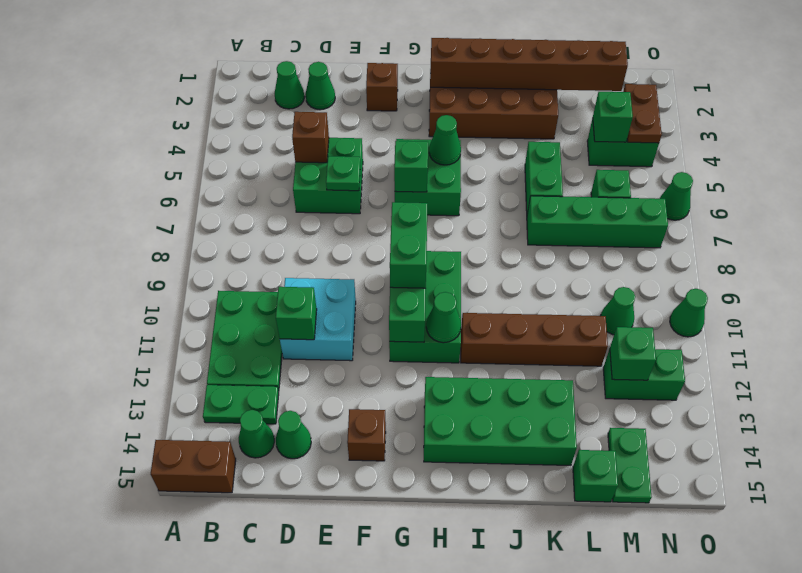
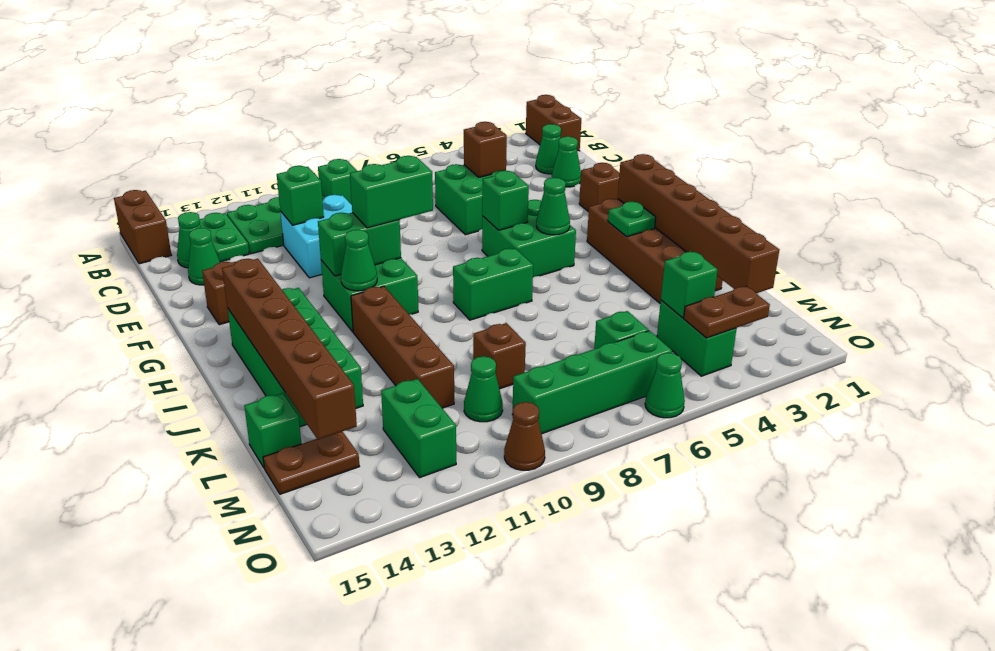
none -> brown brick A1:B1 level 1
green plate E6 level 2 -> green plate I3 level 2
green brick G9:H11 level 1 -> green brick G10:H11 level 1
none -> brown brick H14:M14 level 2
green brick K5:K6 level 1 -> green brick I7:I8 level 1
green brick K7:N7 level 1 -> green brick N6:N9 level 1
none -> brown brick L9 level 1
green brick M12 level 2 -> green brick B9 level 1
green plate M14:M15 level 1 -> brown plate M14:M15 level 1
green cone O10 level 1 -> brown cone O10 level 1

